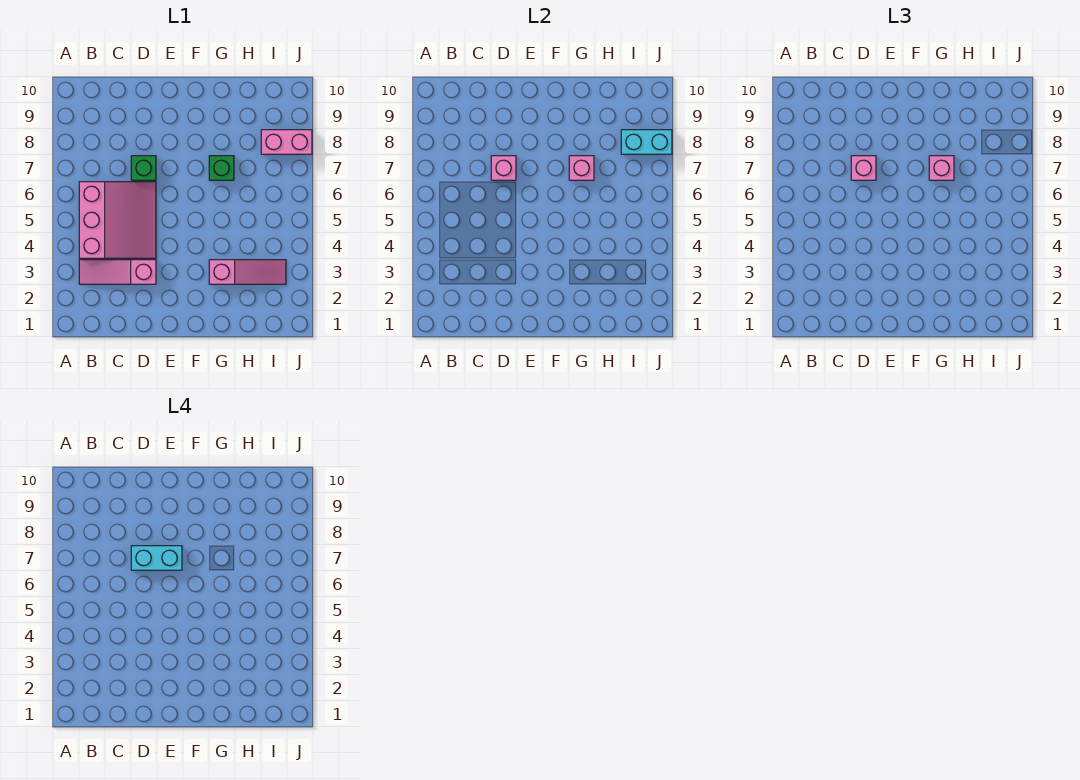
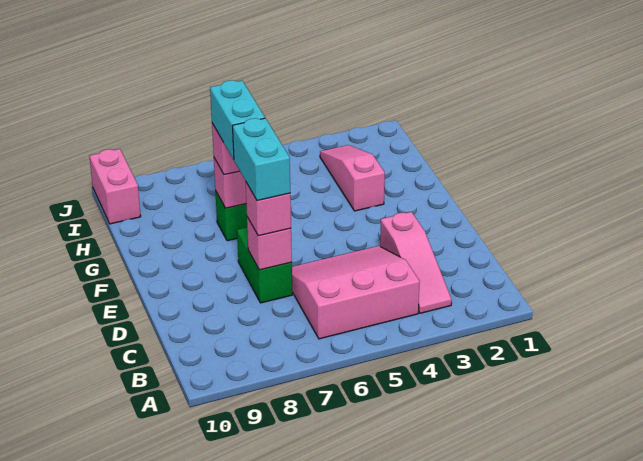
green brick D7 level 1 -> green brick D7:E7 level 1
pink brick I8:J8 level 1 -> pink brick I10:J10 level 1
cyan brick I8:J8 level 2 -> cyan brick F7:G7 level 4

